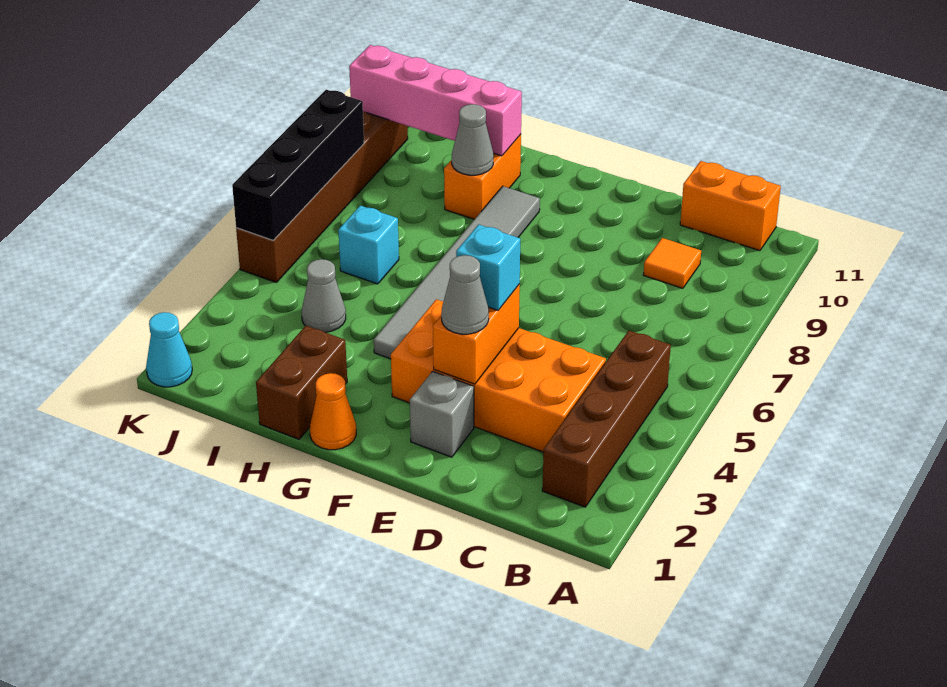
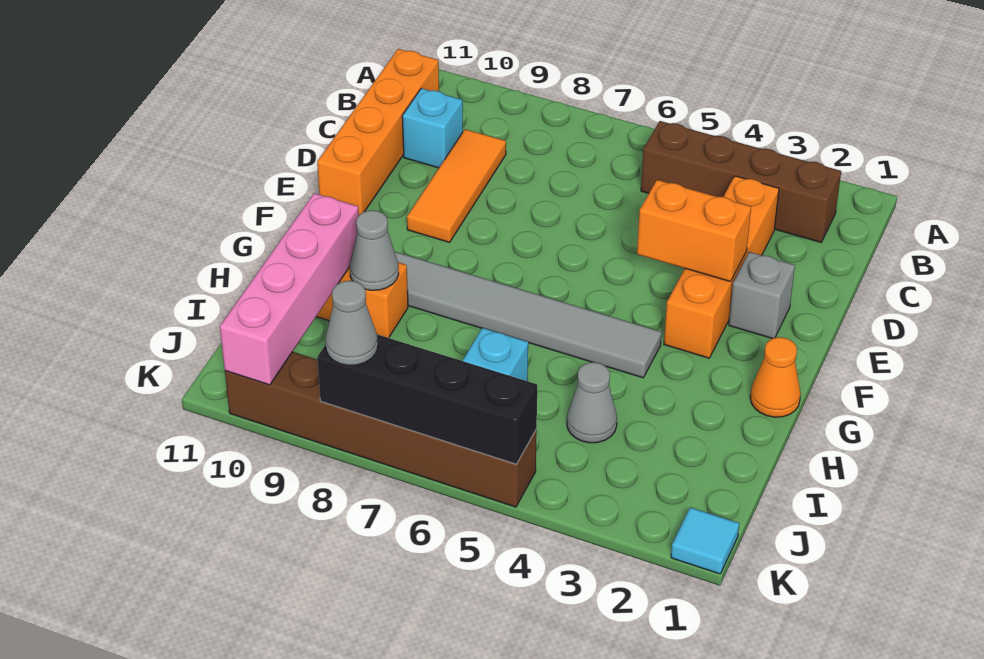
orange brick B11:C11 level 1 -> orange brick B11:E11 level 1
orange brick C3:F4 level 1 -> orange brick C3:F3 level 1
orange tile C9 level 1 -> orange tile C9:E9 level 1
grey cone E3 level 3 -> grey cone K8 level 3
cyan brick E4 level 3 -> cyan brick C10 level 1
brown brick H1:H2 level 1 -> none
cyan cone K1 level 1 -> cyan tile K1 level 1

